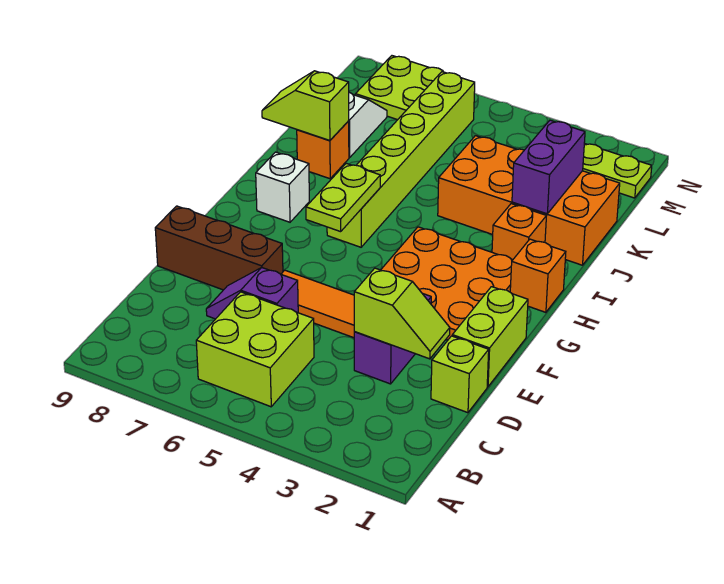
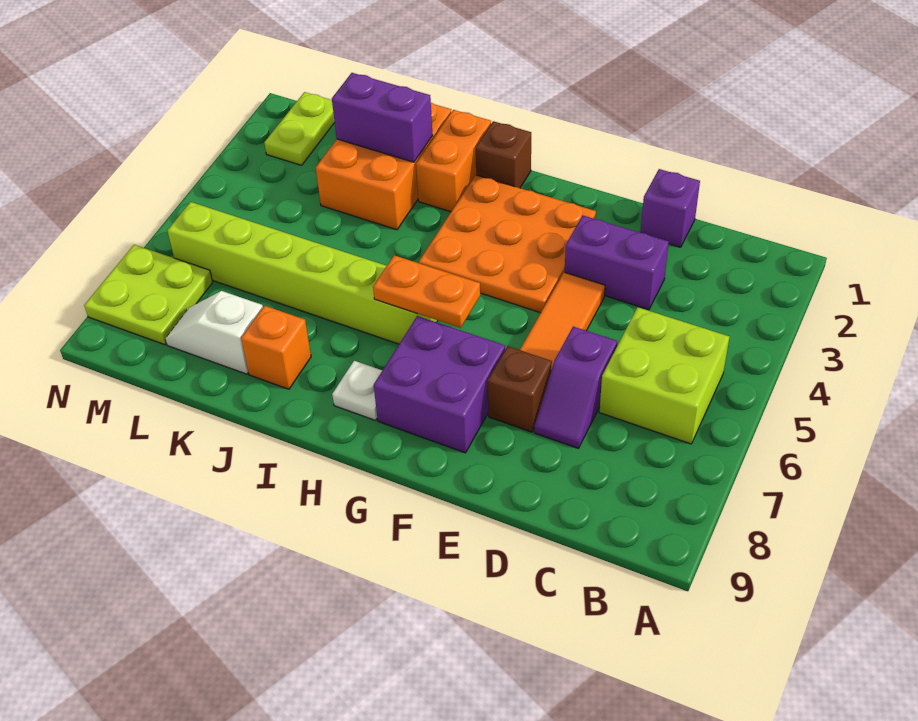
lime brick D1 level 1 -> purple brick D1 level 1
lime slope D2:D3 level 2 top 3 -> none
lime brick E1:F1 level 1 -> none
brown brick E7:E9 level 1 -> brown brick E7 level 1
none -> purple brick F7:G8 level 1
lime plate G6:H6 level 2 -> orange plate G6:H6 level 2
orange brick H1 level 1 -> brown brick H1 level 1
white brick H8 level 1 -> white plate H8 level 1
orange brick I2 level 1 -> orange brick I1:I2 level 1
orange brick J1:K4 level 1 -> orange brick J1:K3 level 1
lime slope J8:J9 level 2 top 8 -> none

